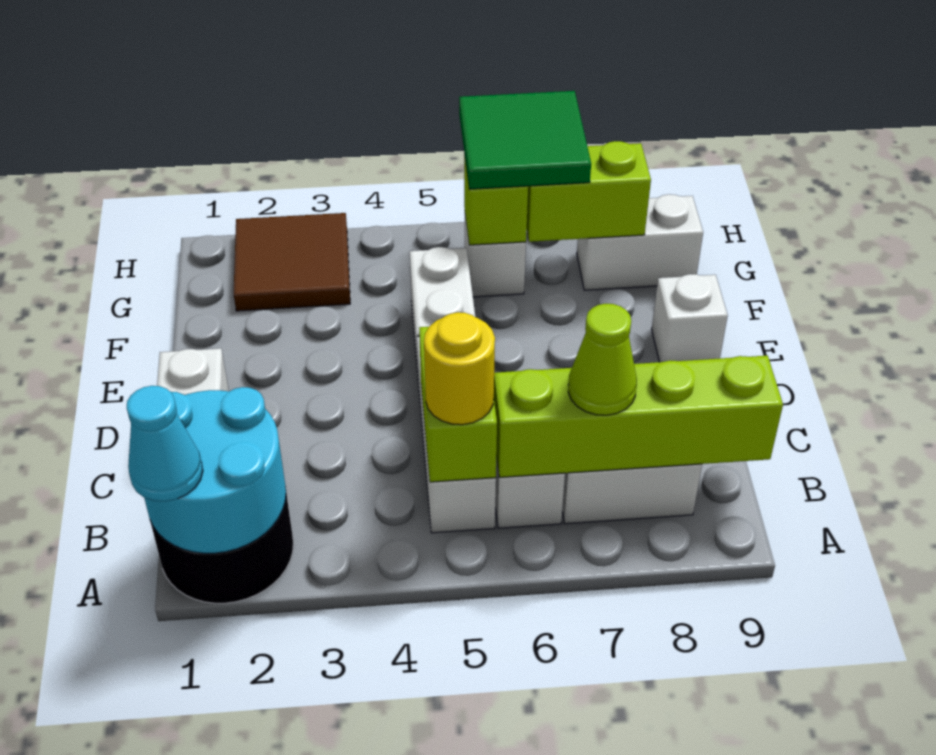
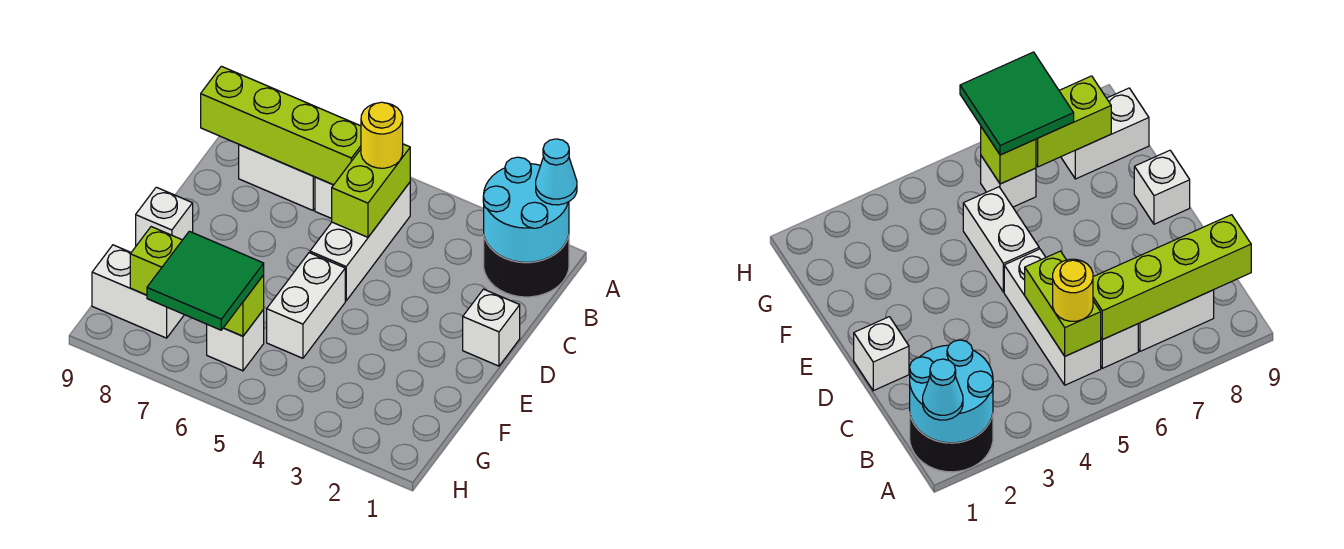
lime cone B7 level 3 -> none
brown tile G2:H3 level 1 -> none

